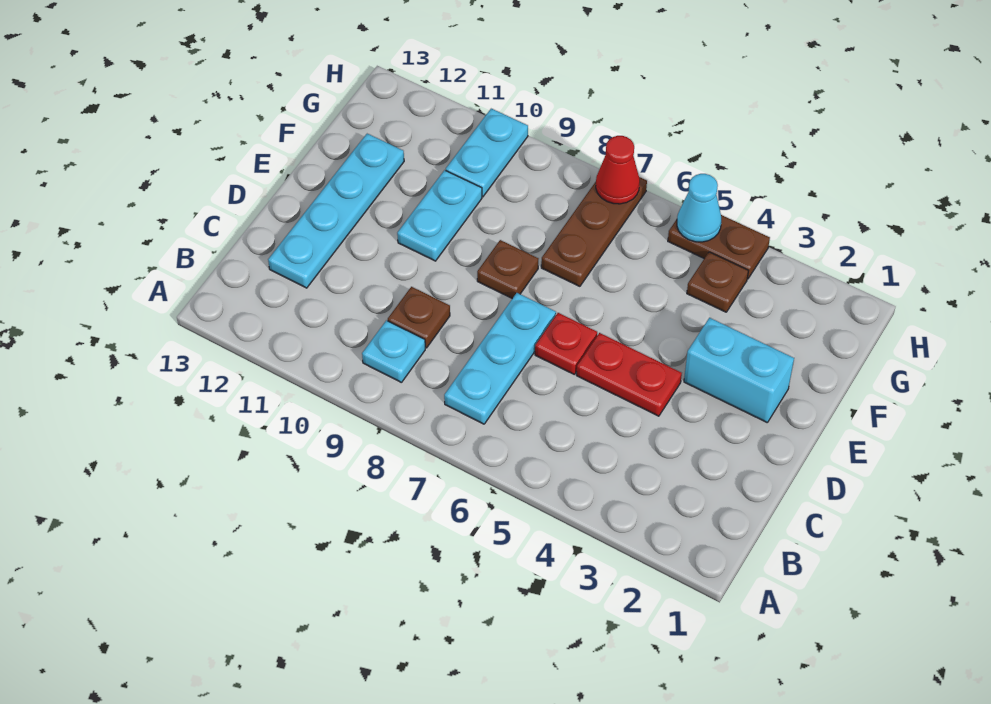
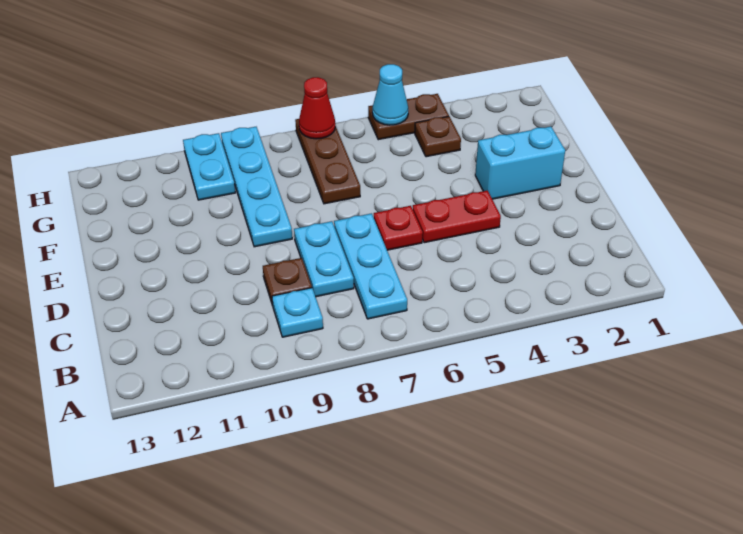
cyan plate C12:F12 level 1 -> cyan plate E9:H9 level 1
brown plate E8 level 1 -> none
cyan plate E10:F10 level 1 -> cyan plate C8:D8 level 1

